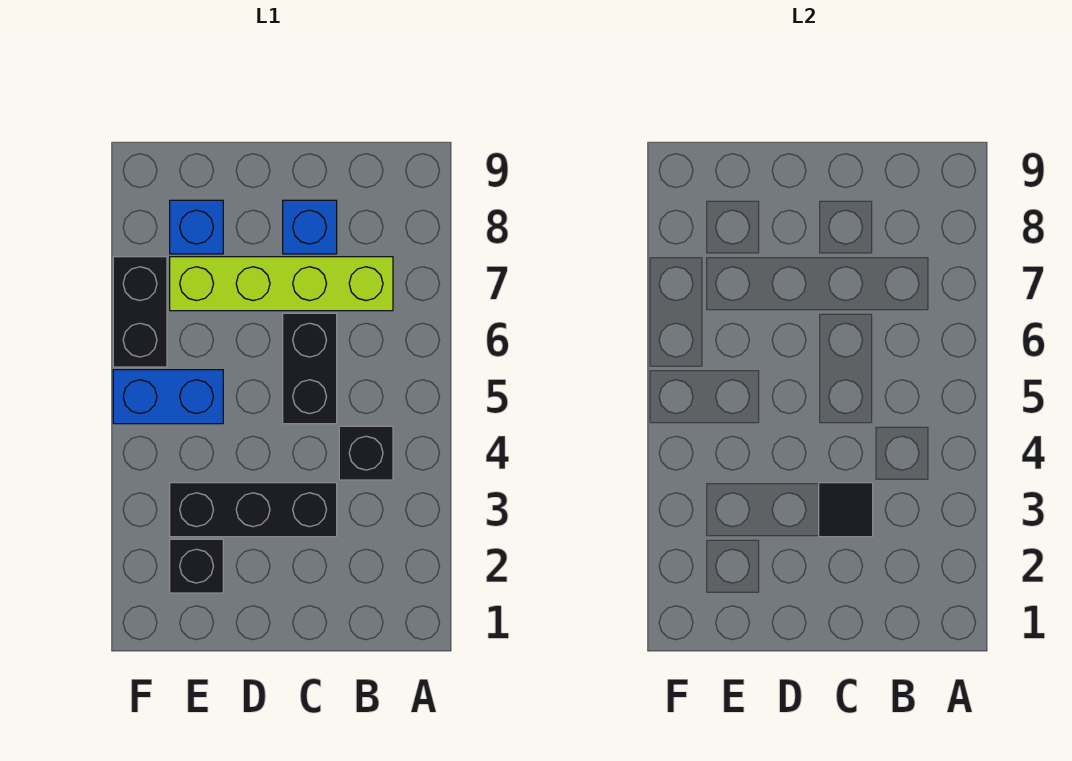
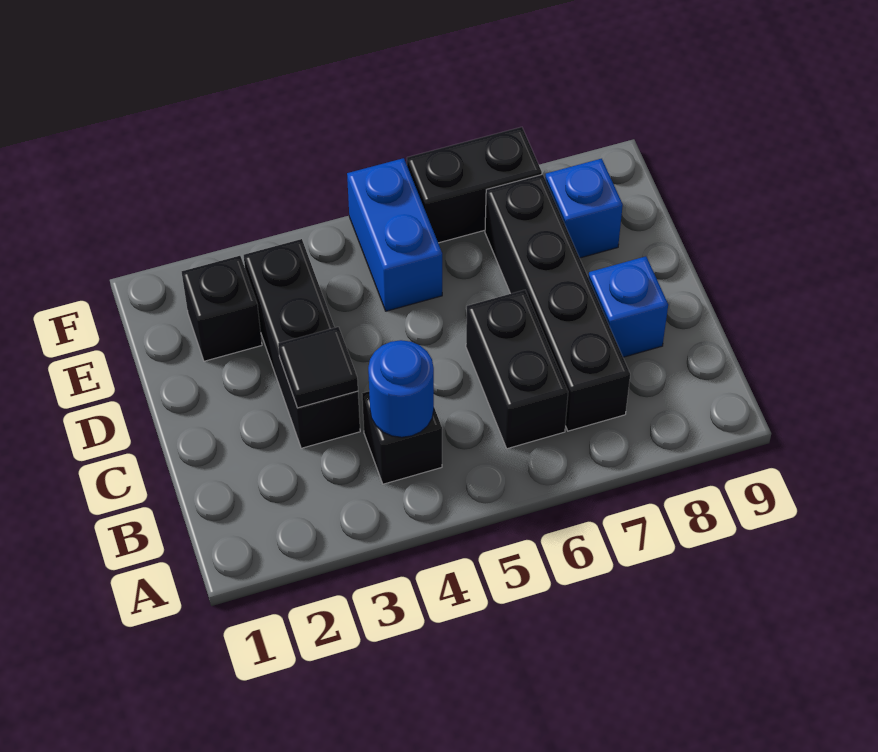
none -> blue round brick B4 level 2
lime brick B7:E7 level 1 -> black brick B7:E7 level 1
black brick C5:C6 level 1 -> black brick B6:C6 level 1

